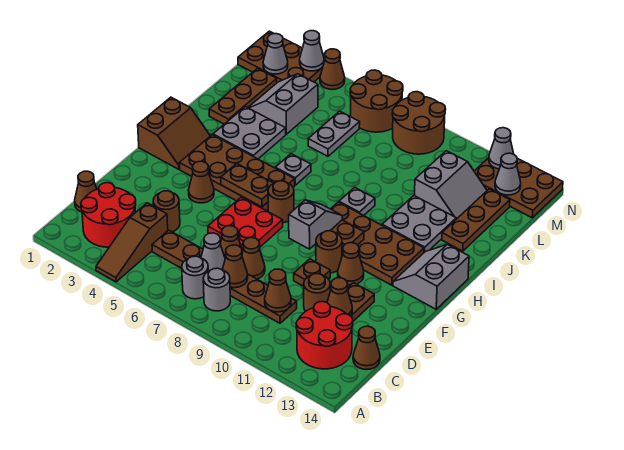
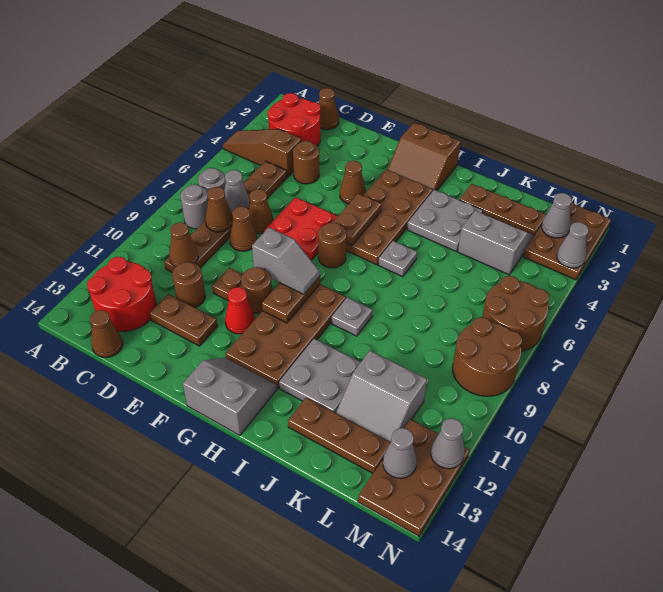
brown cone D12 level 2 -> none
brown cone F11 level 1 -> red cone F11 level 1
grey plate K6:L6 level 1 -> none
brown cone N4 level 1 -> none

